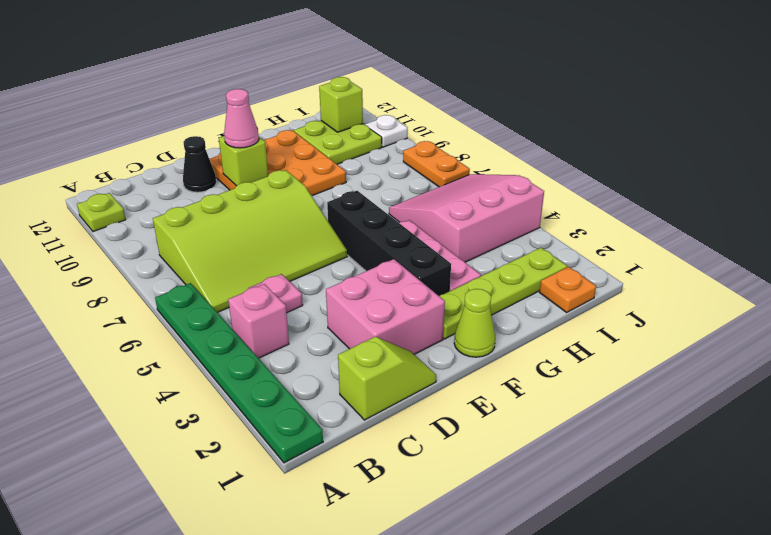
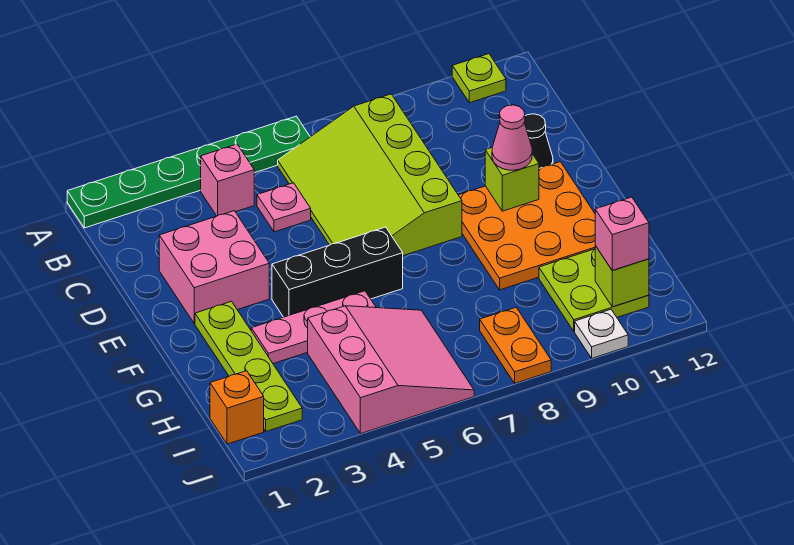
lime slope C1:D1 level 1 top C -> none
lime cone F1 level 1 -> none
black brick F3:F6 level 1 -> black brick F4:F6 level 1
orange plate I1 level 1 -> orange brick I1 level 1
none -> pink brick I11 level 3
orange plate J7:J8 level 1 -> orange plate I8:J8 level 1

